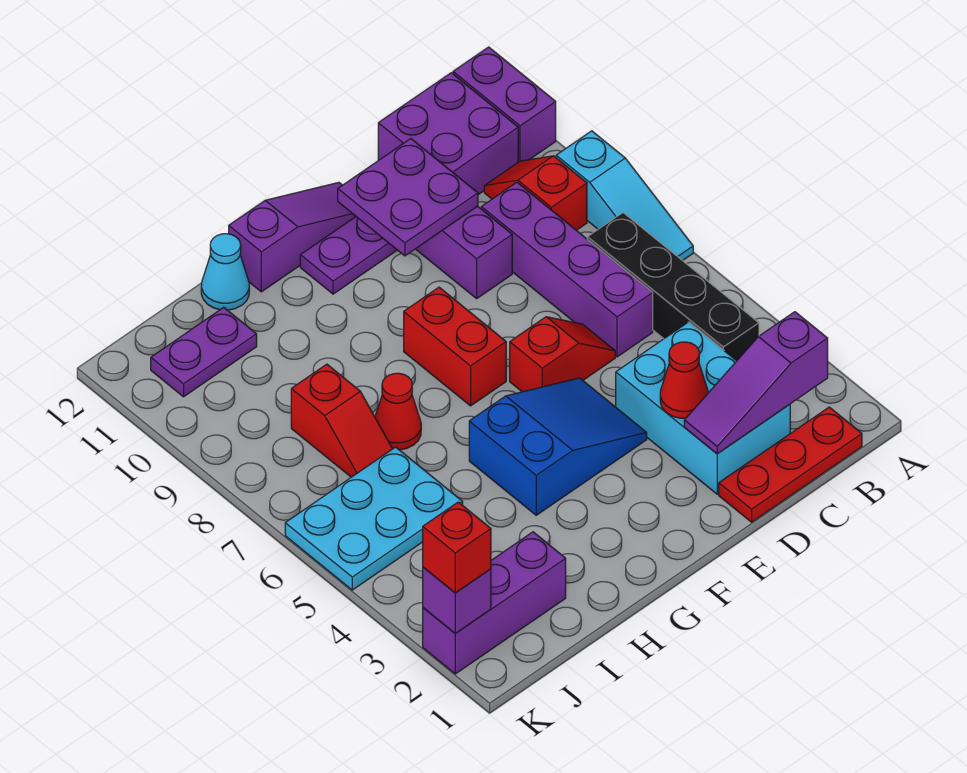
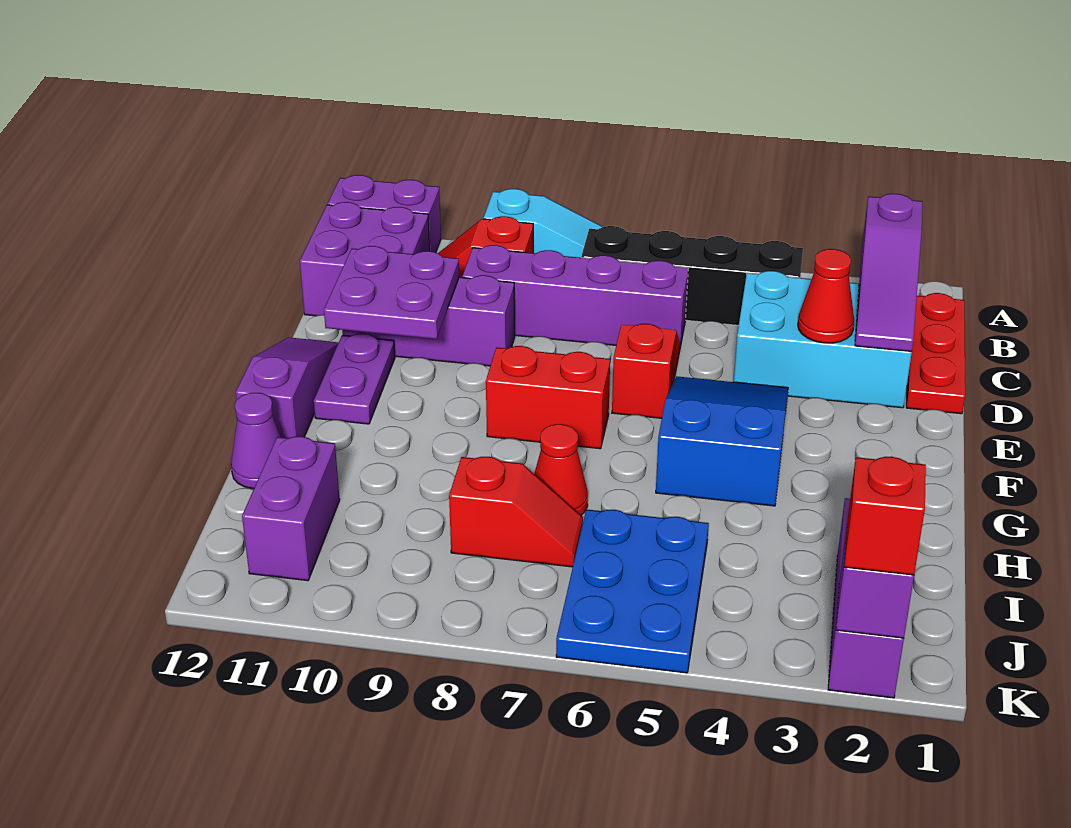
cyan cone H12 level 1 -> purple cone H12 level 1
cyan plate I5:K6 level 1 -> blue plate I5:K6 level 1
purple plate I11:J11 level 1 -> purple brick I11:J11 level 1

